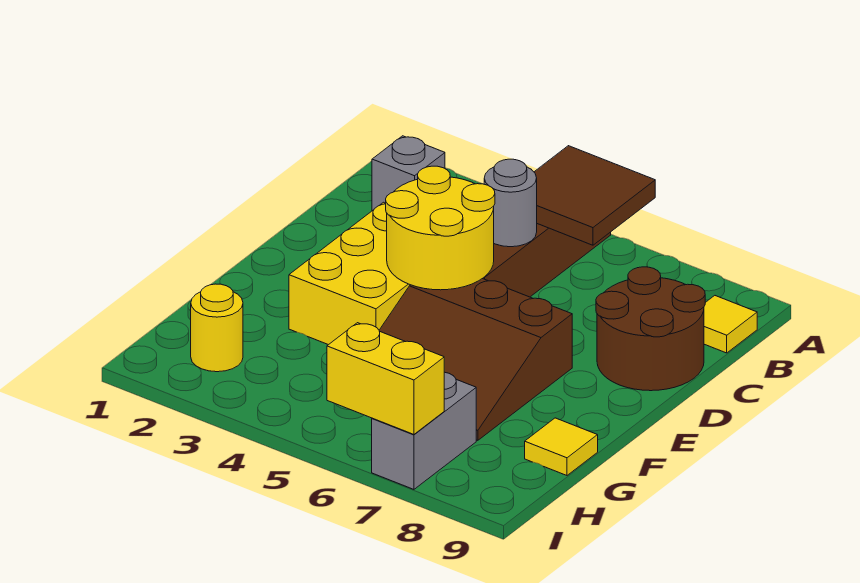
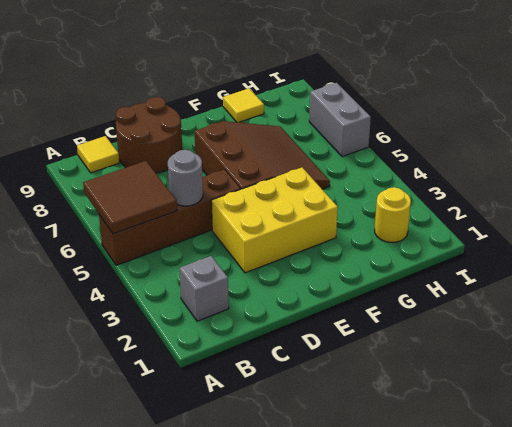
yellow round brick D4:E5 level 2 -> none
grey brick H7:I7 level 1 -> grey brick I6:I7 level 1
yellow brick I6:I7 level 2 -> none

